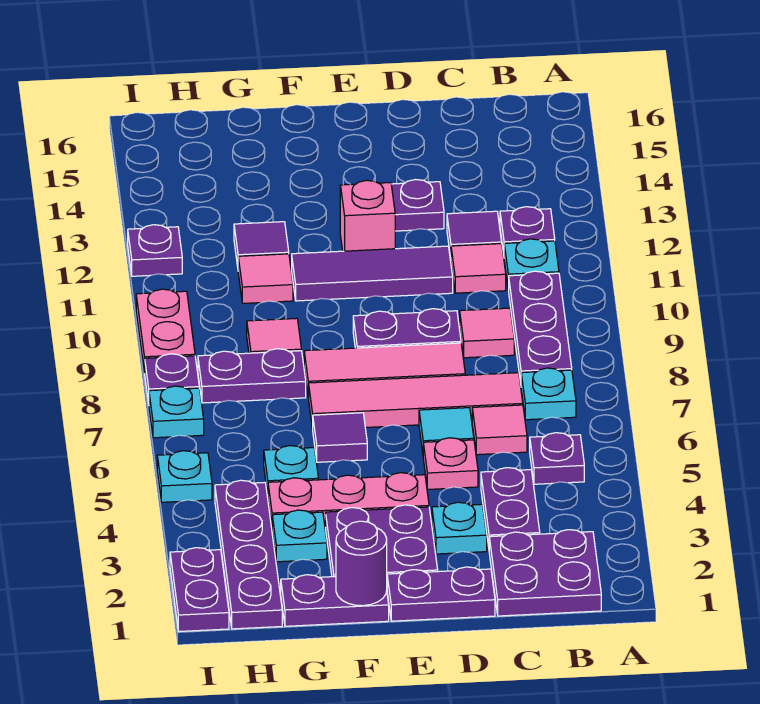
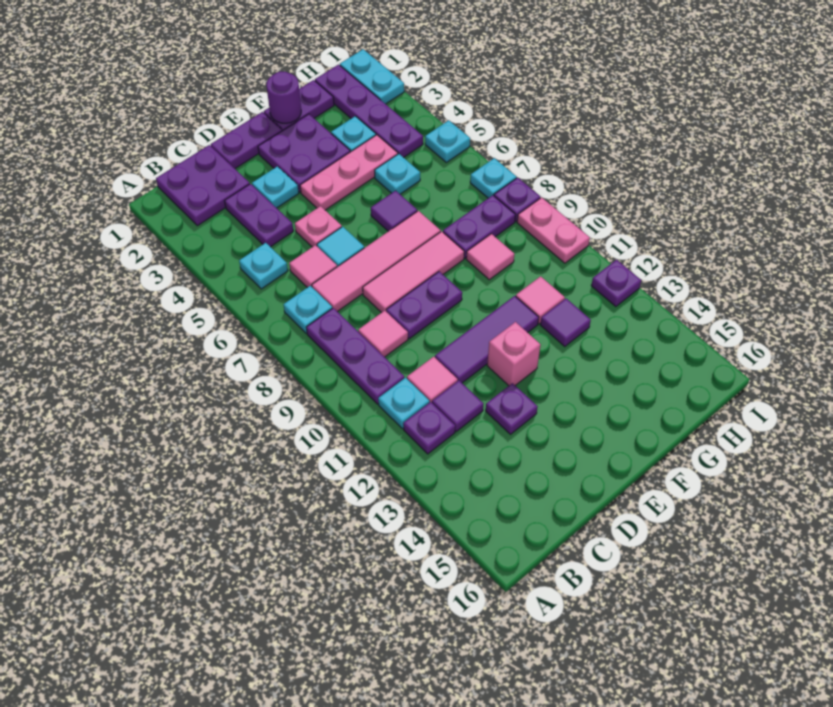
purple plate B5 level 1 -> cyan plate B5 level 1
purple plate I1:I2 level 1 -> cyan plate I1:I2 level 1

